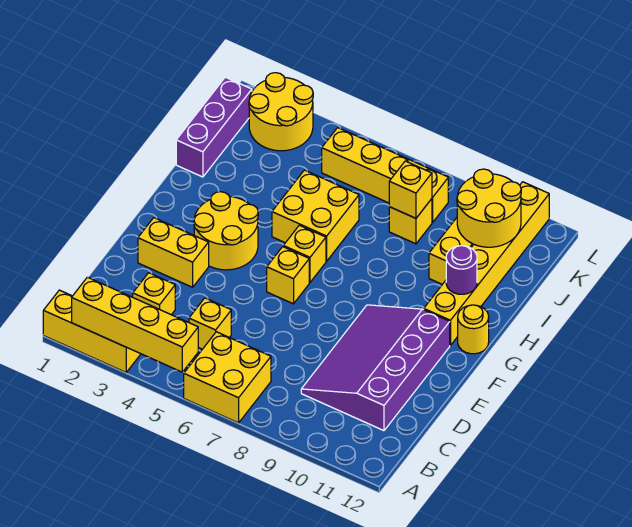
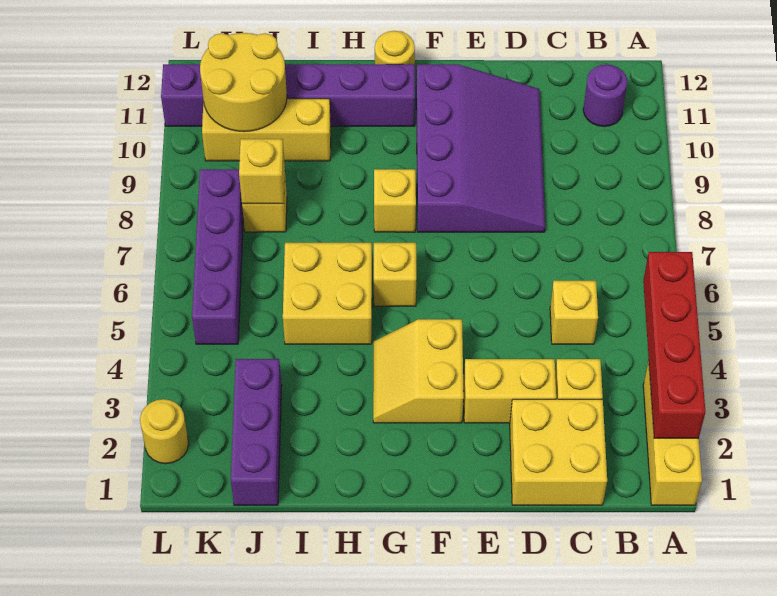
yellow brick A2:A5 level 2 -> red brick A2:A5 level 2
yellow brick A6:B7 level 1 -> yellow brick C1:D2 level 1
purple slope C9:F11 level 1 top 11 -> purple slope D8:F11 level 1 top F
yellow brick E2:E3 level 1 -> yellow brick D3:E3 level 1
yellow round brick F3:G4 level 1 -> yellow slope F3:G4 level 1 top F
yellow brick F6 level 1 -> yellow brick G8 level 1
yellow brick G11:L11 level 1 -> purple brick G11:L11 level 1
purple round brick H11 level 2 -> purple round brick B11 level 1
purple brick I1:K1 level 1 -> purple brick J1:J3 level 1
yellow round brick K2:L3 level 1 -> yellow round brick L2 level 1
yellow brick K5:K8 level 1 -> purple brick K5:K8 level 1

